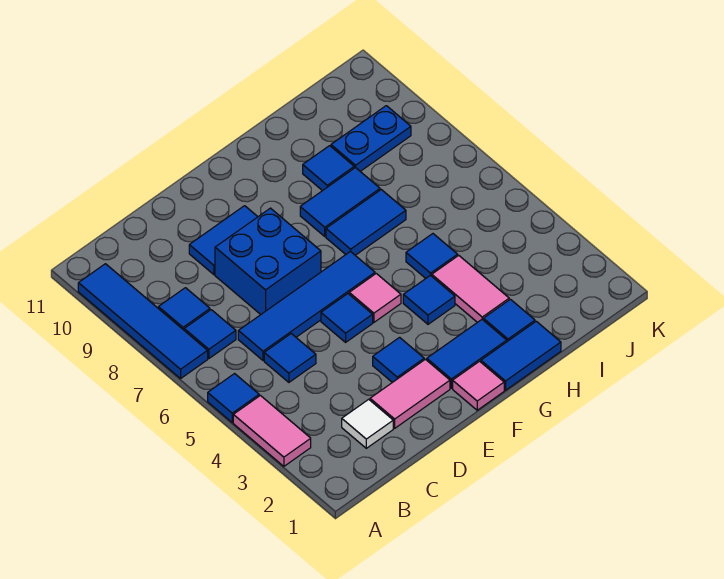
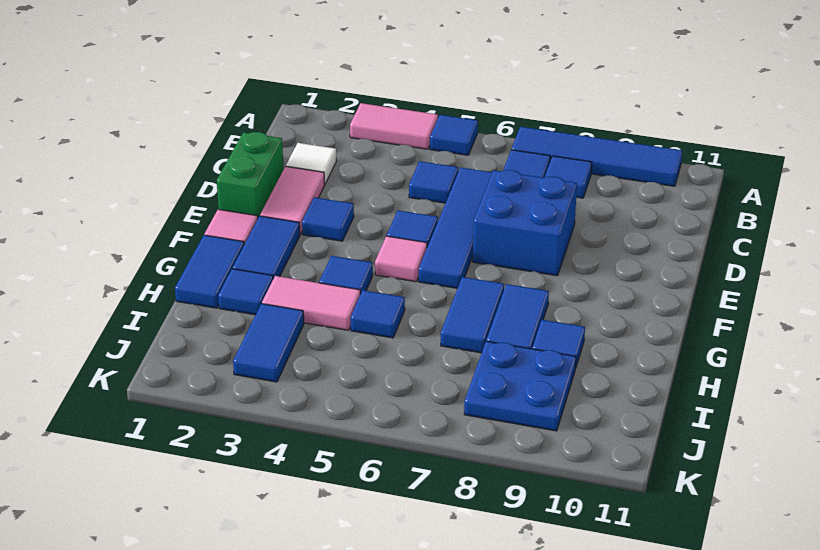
none -> green brick D1:E1 level 1
blue tile D9:E9 level 1 -> blue tile I3:J3 level 1
blue plate I9:J9 level 1 -> blue plate I8:J9 level 1

